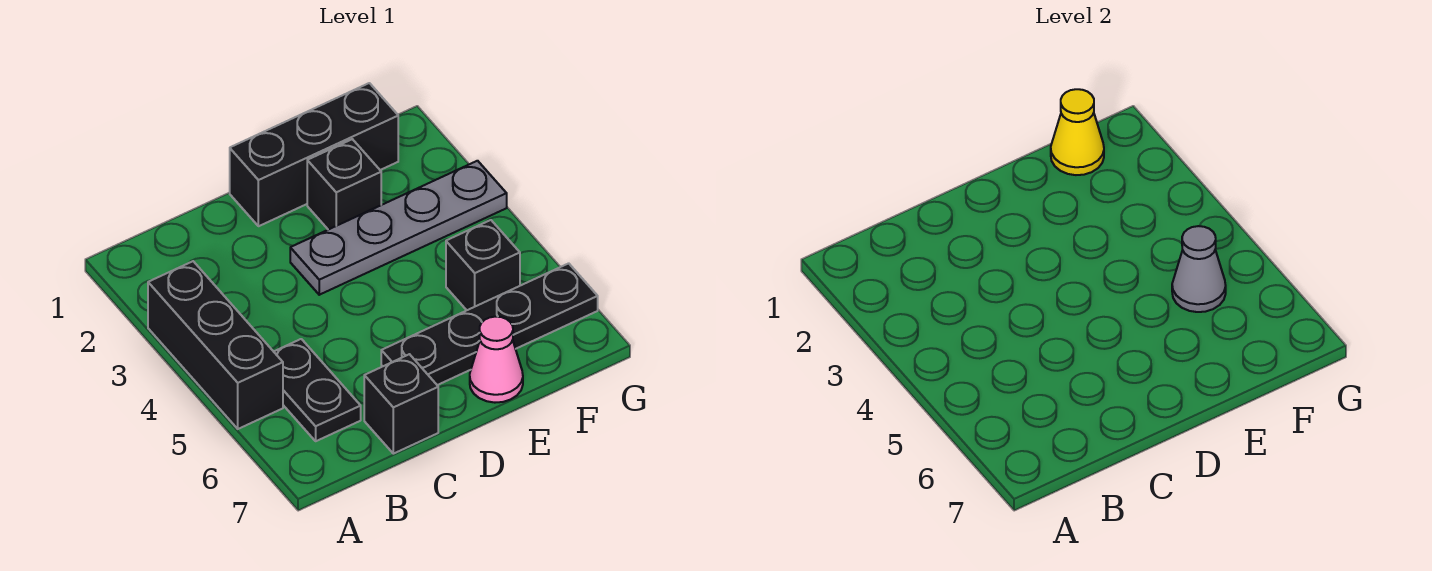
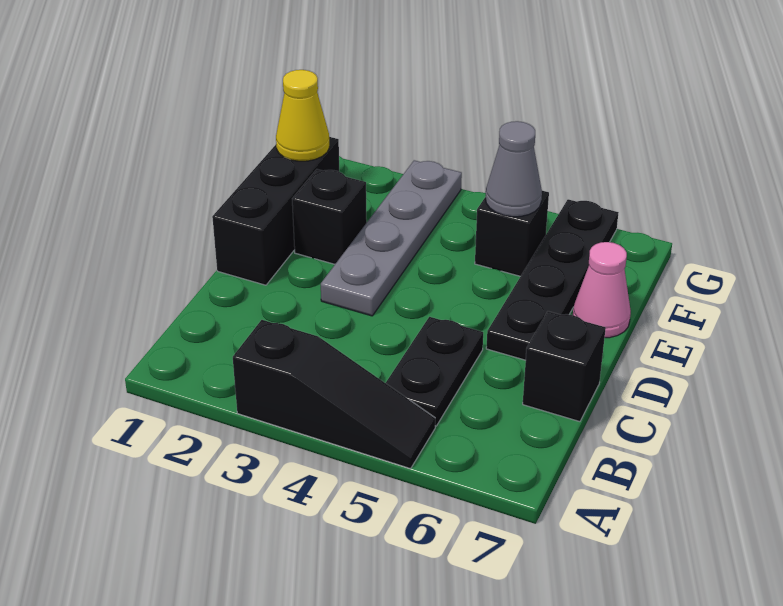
black brick A3:A5 level 1 -> black slope A3:A5 level 1 top 3
black plate B5:B6 level 1 -> black plate B5:C5 level 1

